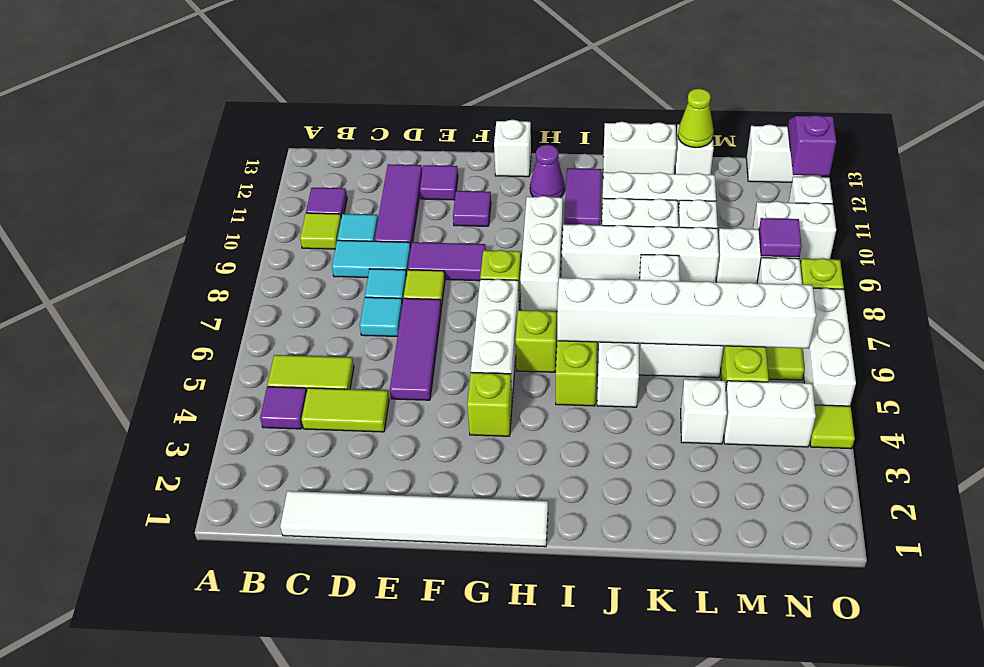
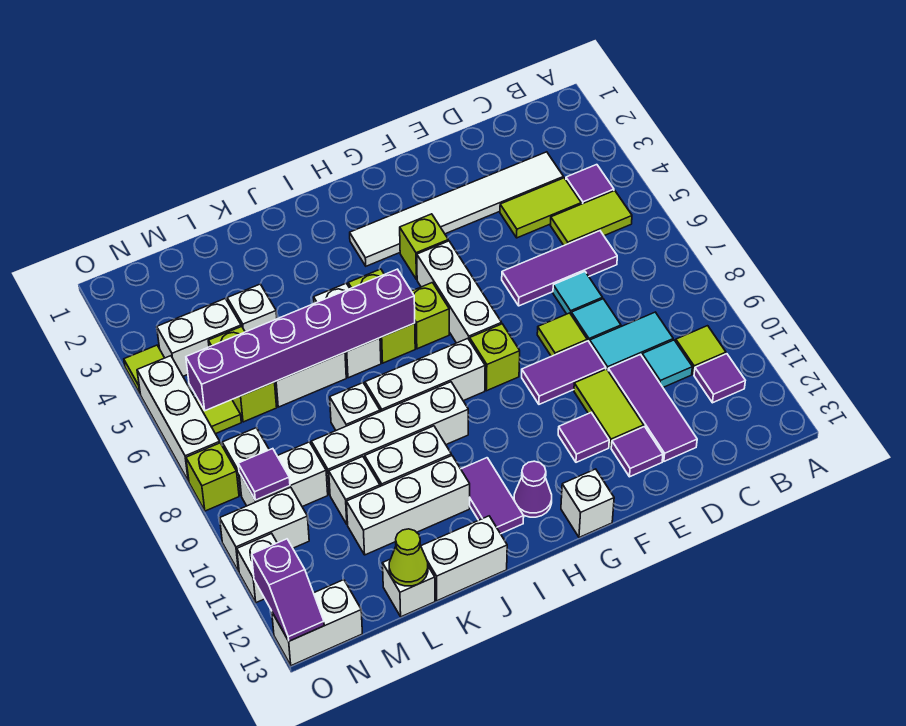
white tile C1:H1 level 1 -> white tile C3:H3 level 1
purple tile E5:E7 level 1 -> purple tile C6:E6 level 1
none -> lime tile E10:E11 level 1
white brick H8:H10 level 1 -> white brick H8:J8 level 1
white brick I6:N6 level 2 -> purple brick I6:N6 level 2

